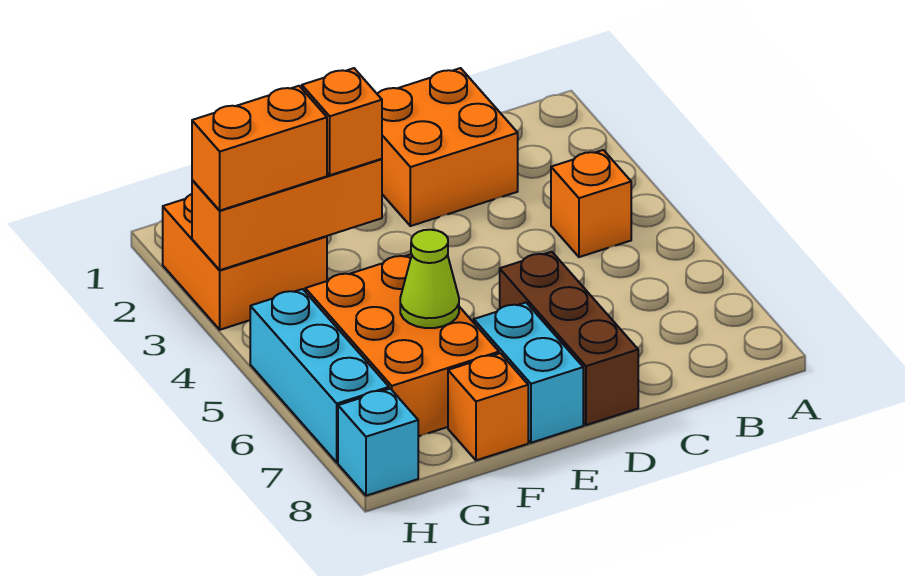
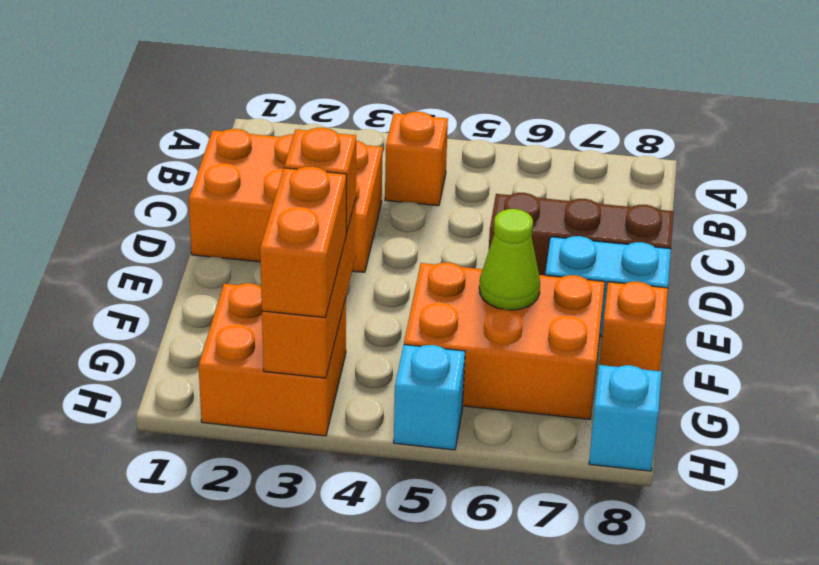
orange brick C1:D2 level 1 -> orange brick C1:D3 level 1
cyan brick H5:H7 level 1 -> cyan brick H5 level 1

